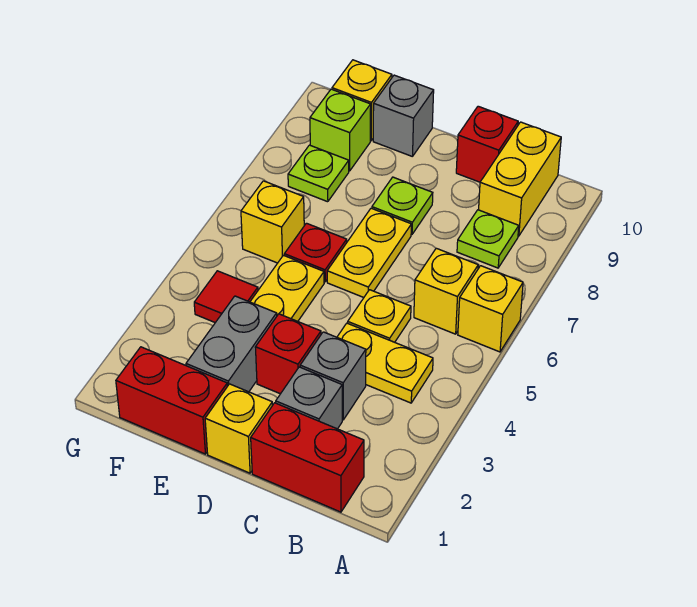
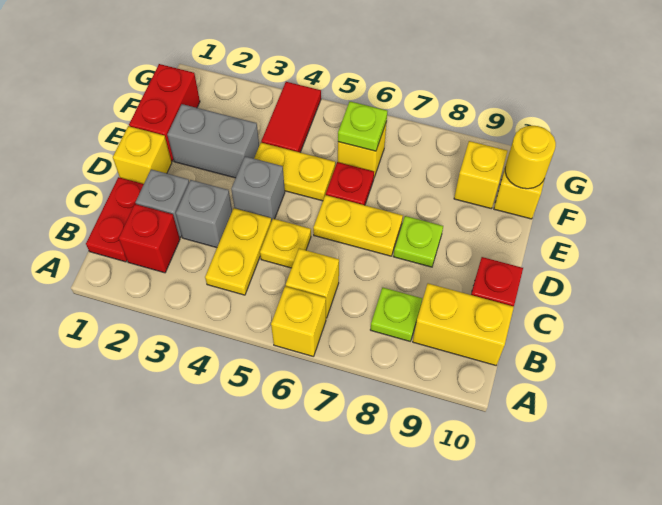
red brick B1:C1 level 1 -> red plate B1:C1 level 1
red brick D3 level 1 -> red brick B2 level 1
grey brick E10 level 1 -> grey brick D4 level 1
red tile F4 level 1 -> red tile F4:G4 level 1
lime plate F8 level 1 -> lime plate F6 level 2
lime brick F9 level 1 -> yellow brick F9 level 1
none -> yellow round brick F10 level 2

